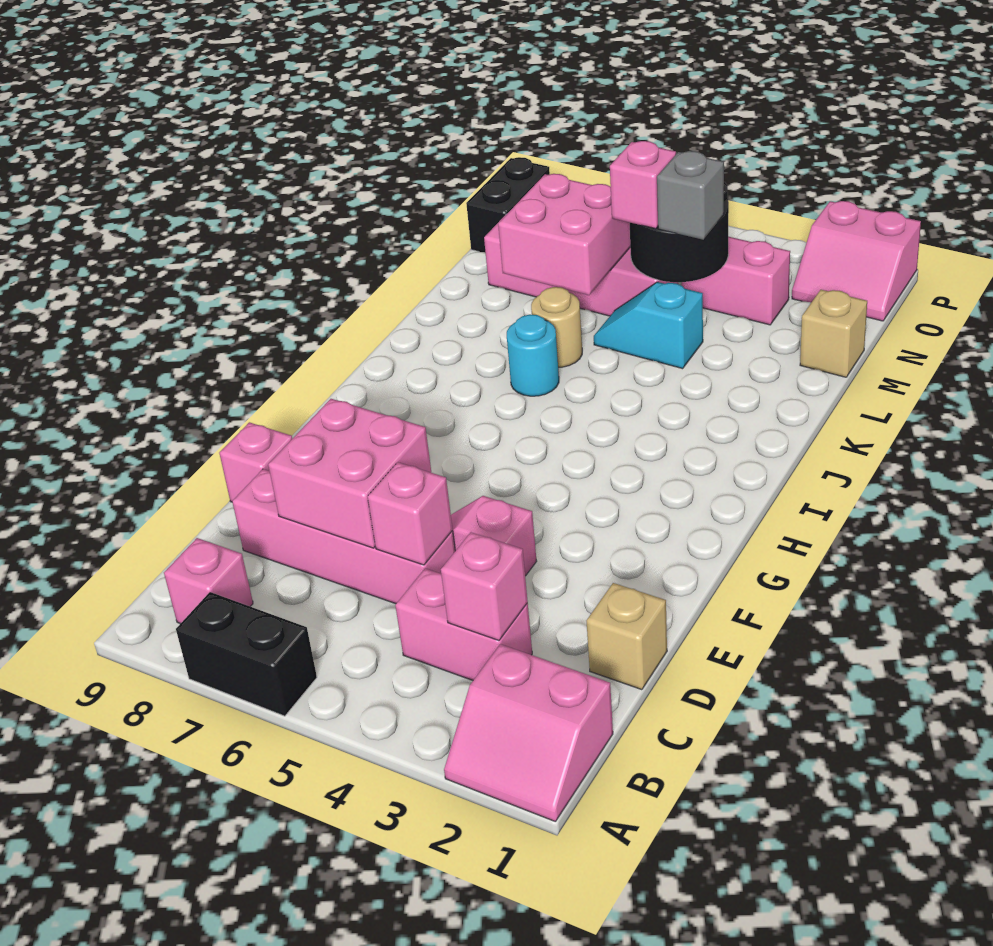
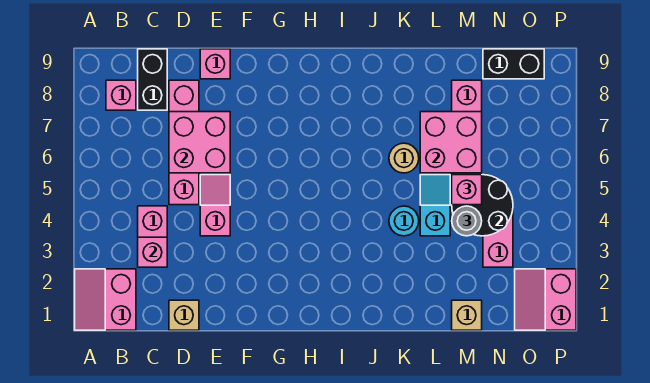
black brick A6:A7 level 1 -> black brick C8:C9 level 1
pink brick D5 level 2 -> none
cyan round brick J6 level 1 -> cyan round brick K4 level 1
grey brick M4 level 3 -> grey round brick M4 level 3

